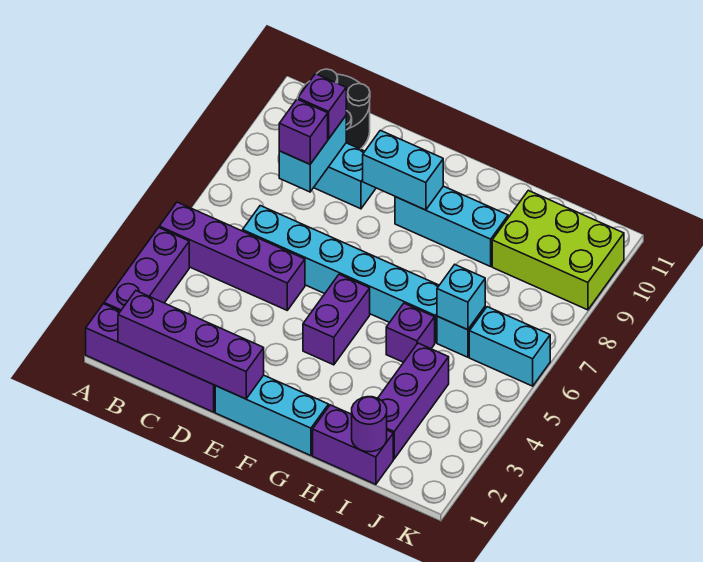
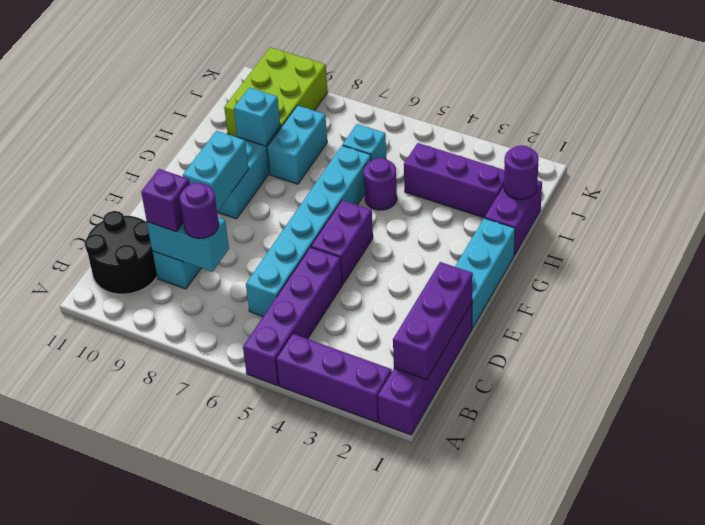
purple brick B1:E1 level 2 -> purple brick B1:D1 level 2
purple brick C8 level 3 -> purple round brick C8 level 3
purple brick F4:F5 level 1 -> purple brick E5:F5 level 1
purple brick H5 level 1 -> purple round brick H5 level 1
cyan brick I6 level 2 -> cyan brick H9 level 2
cyan brick J6:K6 level 1 -> cyan brick H8:I8 level 1

